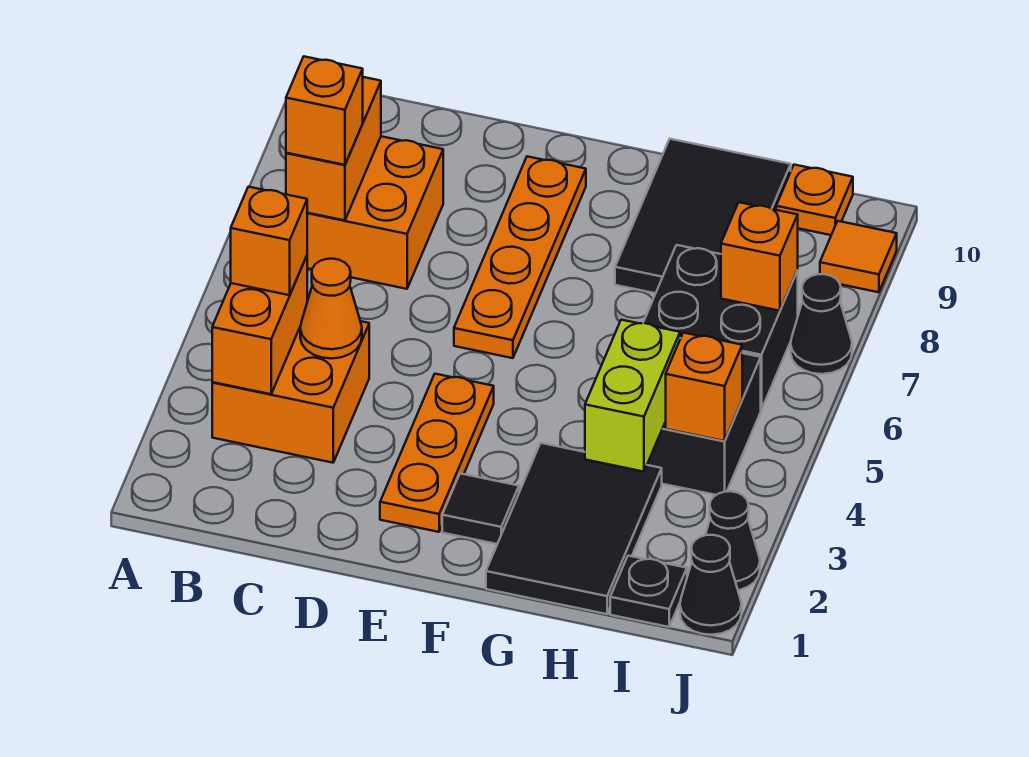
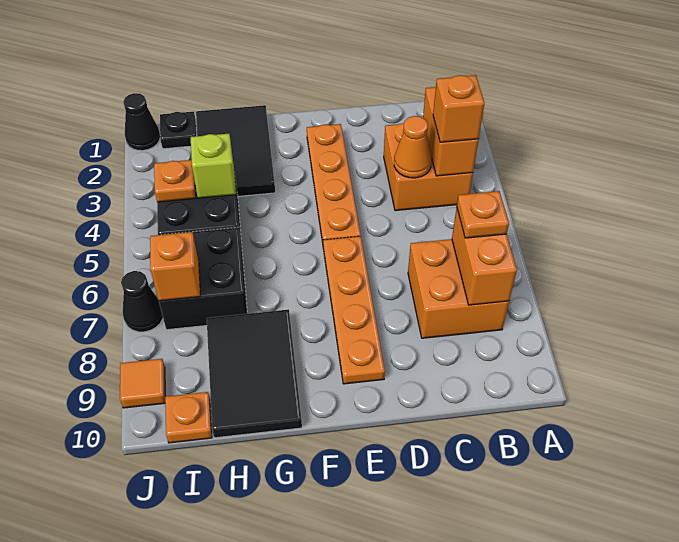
orange brick B7 level 3 -> orange plate B7 level 3
orange plate E2:E4 level 1 -> orange plate E2:E5 level 1
black tile F2 level 1 -> none
lime brick H3:H4 level 2 -> lime brick H4 level 2
orange brick I4 level 2 -> orange plate I4 level 2
black cone J2 level 1 -> none

